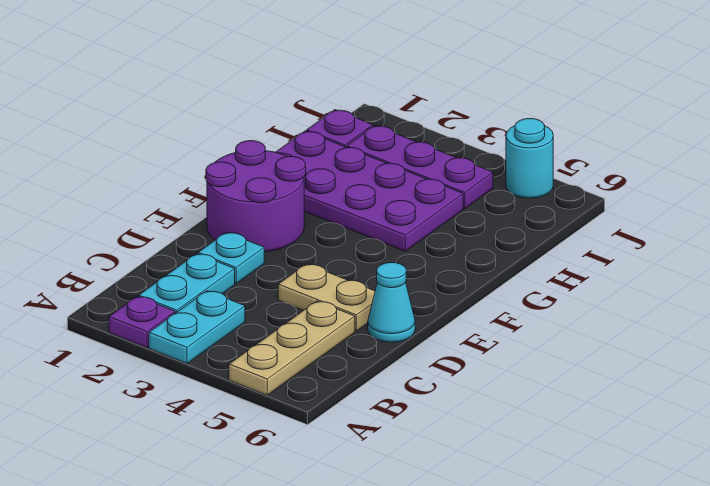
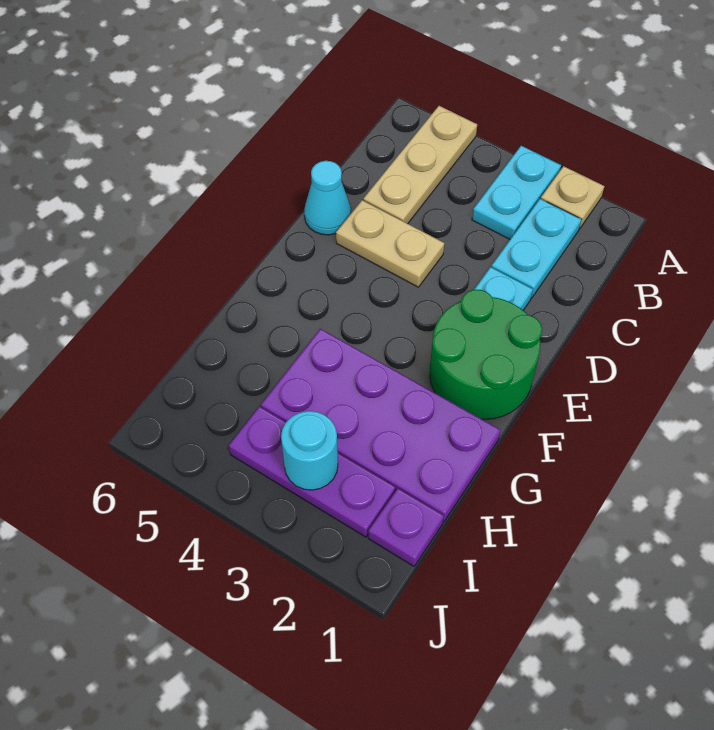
purple plate A2 level 1 -> tan plate A2 level 1
purple round brick E1:F2 level 1 -> green round brick E1:F2 level 1
cyan round brick J5 level 1 -> cyan round brick I3 level 2

